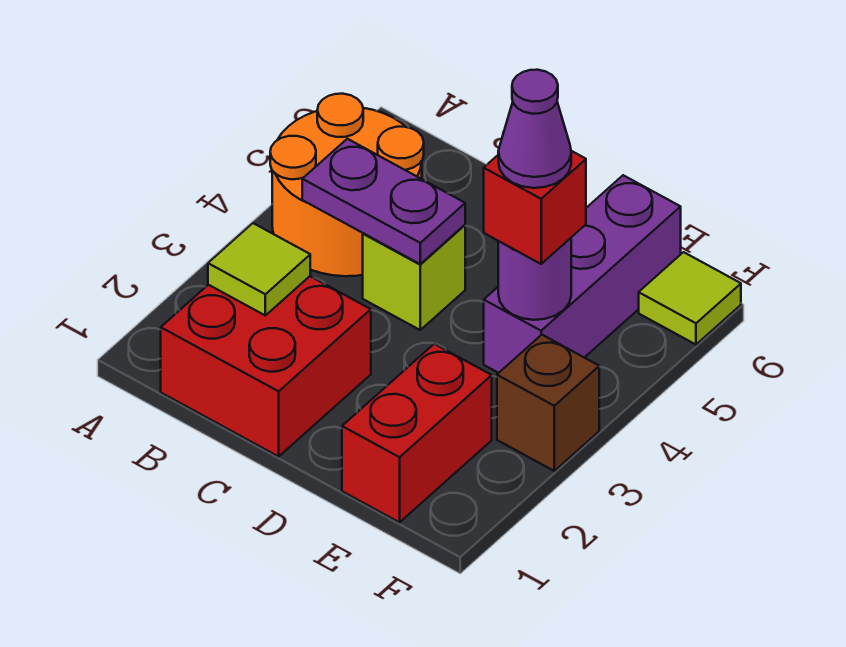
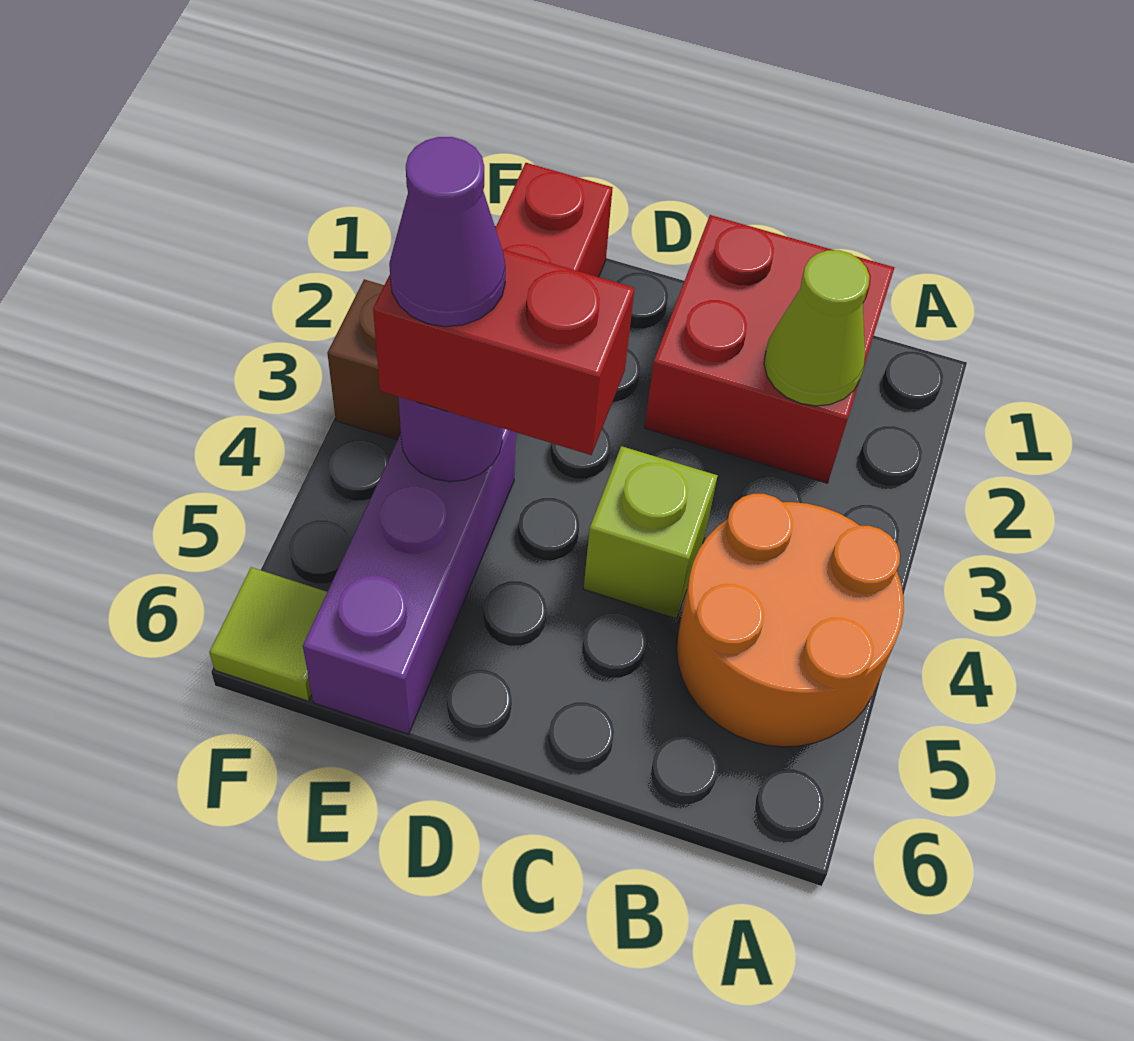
lime tile B2 level 2 -> lime cone B2 level 2
purple plate B4:C4 level 2 -> none
red brick E4 level 3 -> red brick D4:E4 level 3

